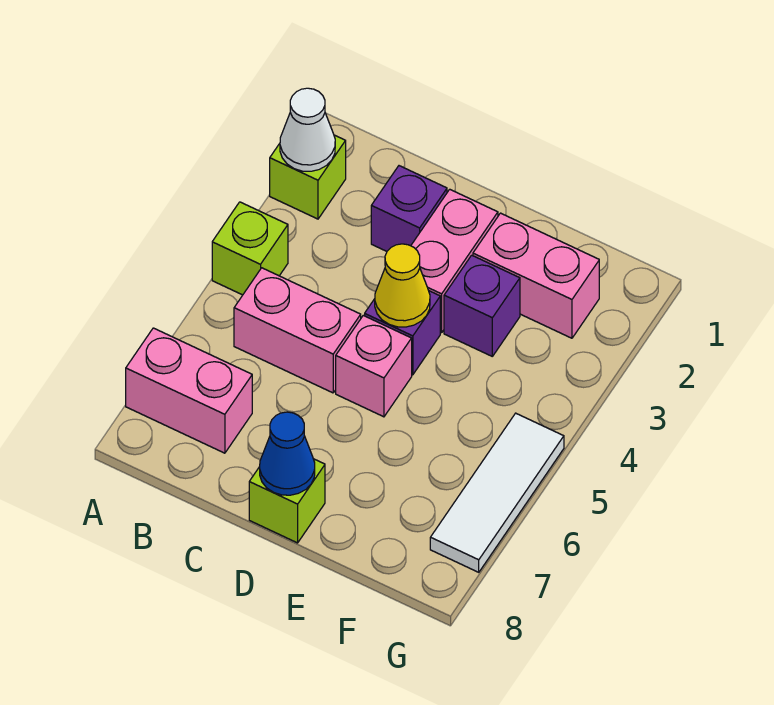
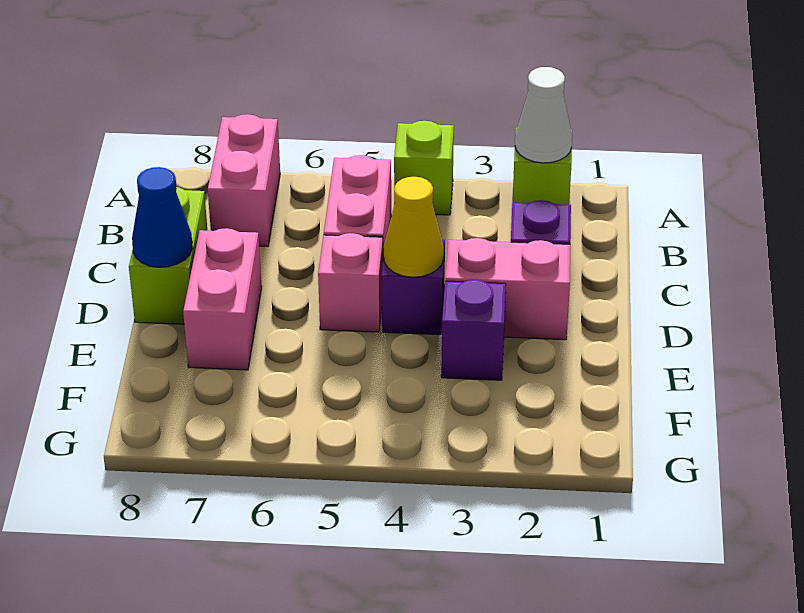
lime brick D8 level 1 -> lime brick C8:D8 level 1
pink brick E2:F2 level 1 -> pink brick D7:E7 level 1
white tile G5:G7 level 1 -> none

